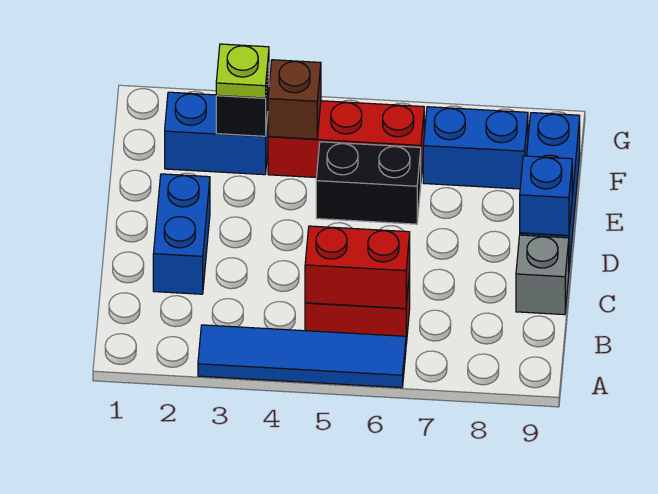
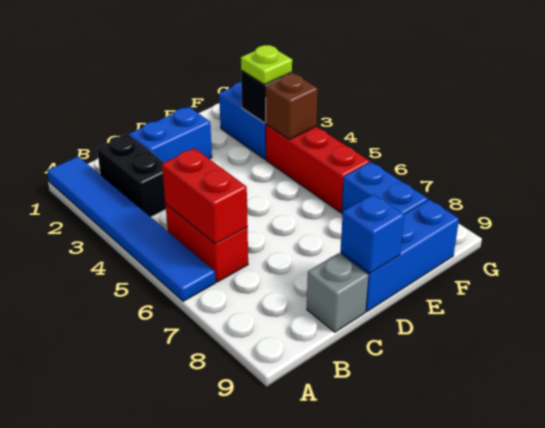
blue tile A3:A6 level 1 -> blue tile A1:A6 level 1
black brick E5:E6 level 1 -> black brick B2:B3 level 1

